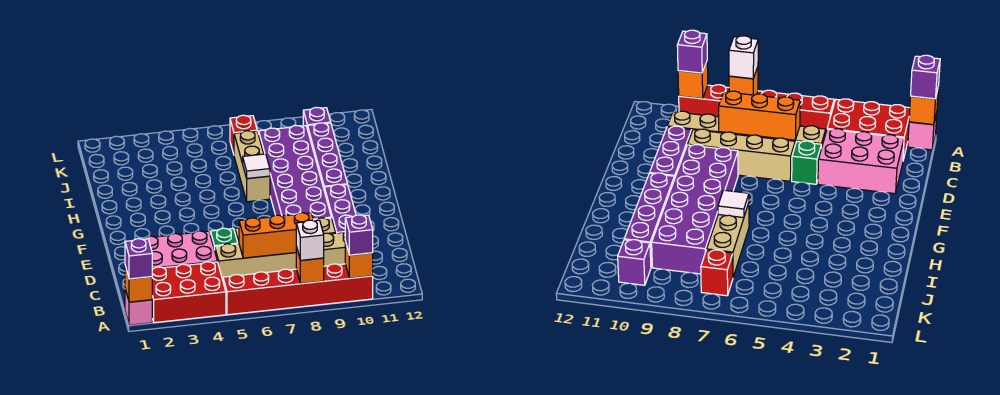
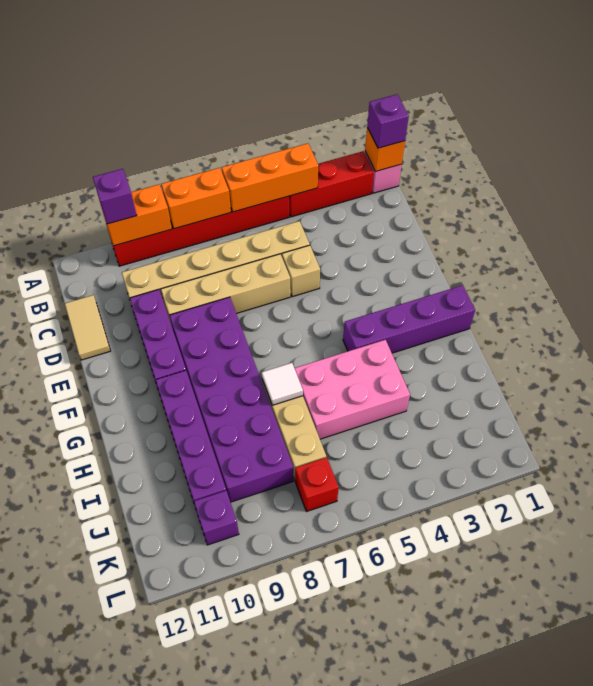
red brick A2:B4 level 1 -> red brick A2:A4 level 1
orange brick A8 level 2 -> orange brick A7:A8 level 2
white brick A8 level 3 -> none
orange brick A10 level 2 -> orange brick A9:A10 level 2
pink brick C2:D4 level 1 -> pink brick H4:I6 level 1
orange brick C6:C8 level 2 -> orange brick A4:A6 level 2
none -> tan tile C12:D12 level 1
green brick D5 level 1 -> tan brick D5 level 1
none -> purple brick G1:G4 level 1

